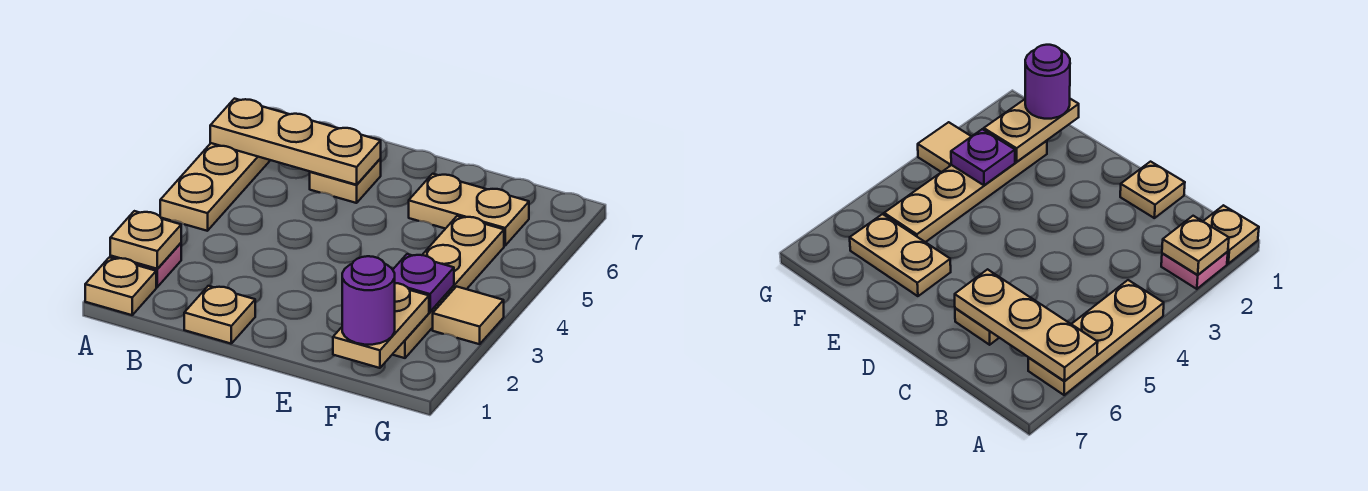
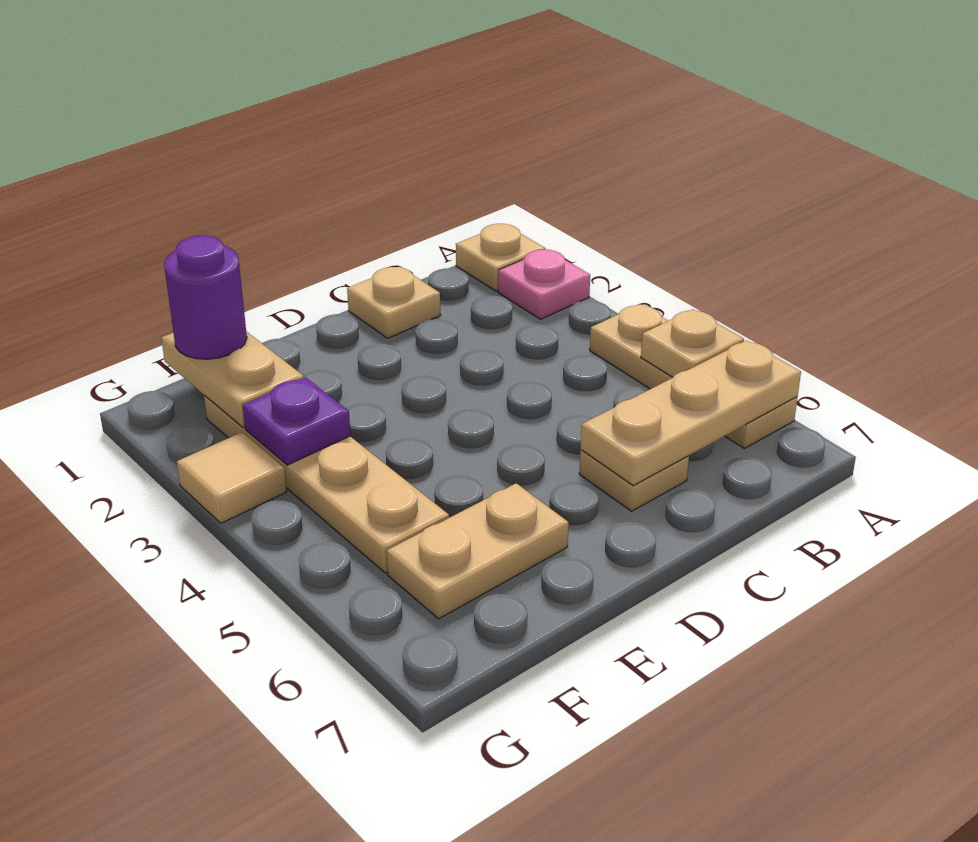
tan plate A2 level 2 -> tan plate A5 level 2

